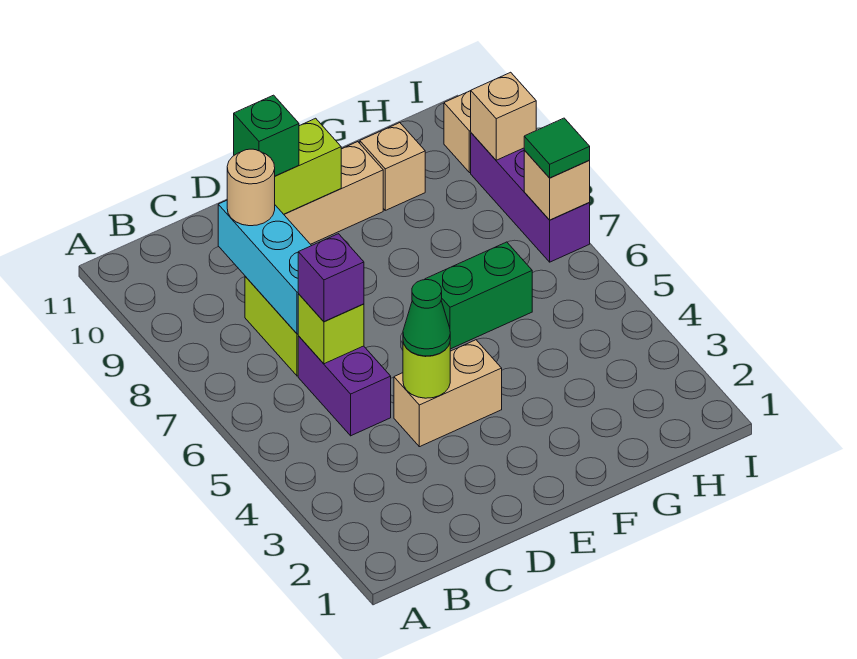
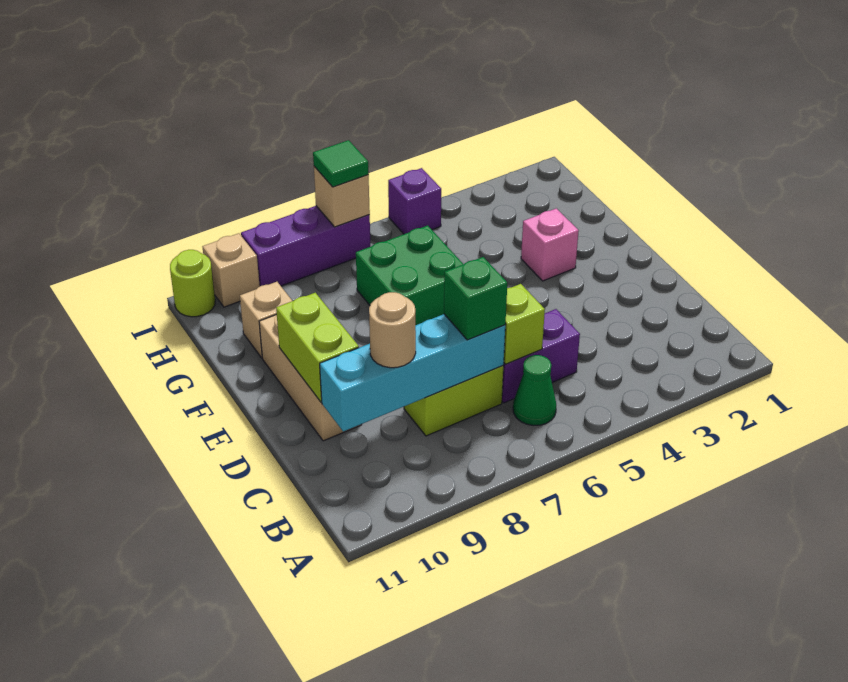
purple brick C6 level 3 -> purple brick I5 level 1
cyan brick C7:C9 level 2 -> cyan brick C7:C10 level 2
tan brick D4:E4 level 1 -> none
lime round brick D4 level 2 -> lime round brick I11 level 1
green cone D4 level 3 -> green cone B6 level 1
green brick D10 level 3 -> green brick C7 level 3
none -> pink brick F3 level 1
green brick F6:G6 level 1 -> green brick F6:G7 level 1
tan brick I9 level 2 -> none

